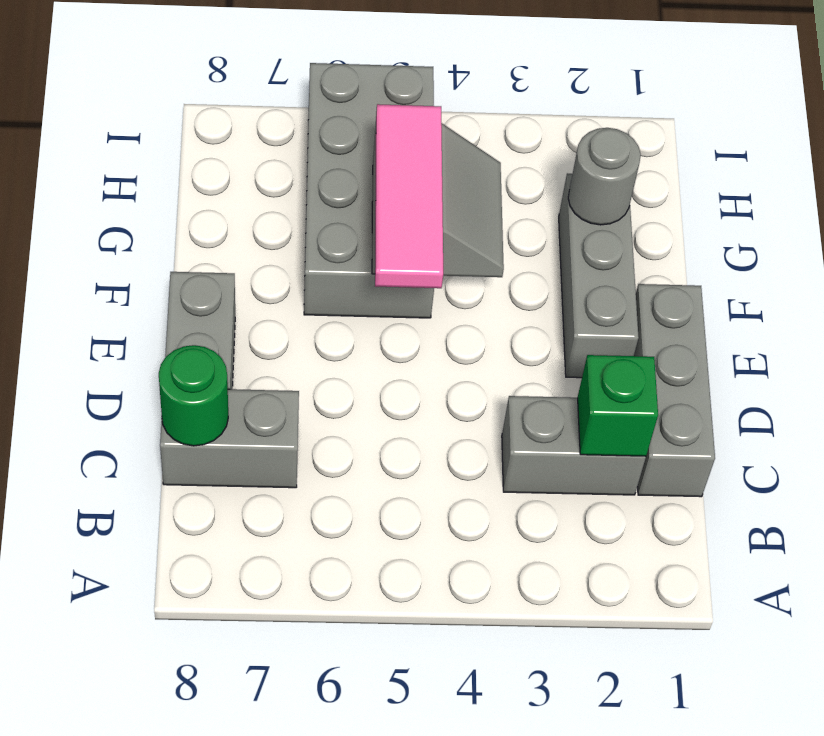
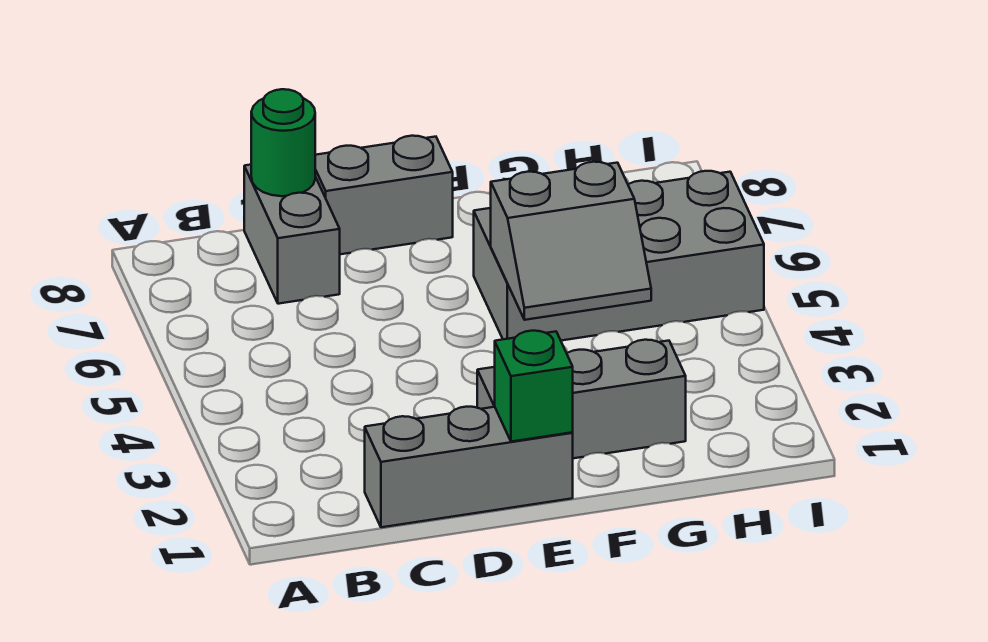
grey brick C2:C3 level 1 -> none
green brick C2 level 2 -> green brick E1 level 2
pink tile E5:G5 level 3 -> none
grey round brick G2 level 2 -> none

